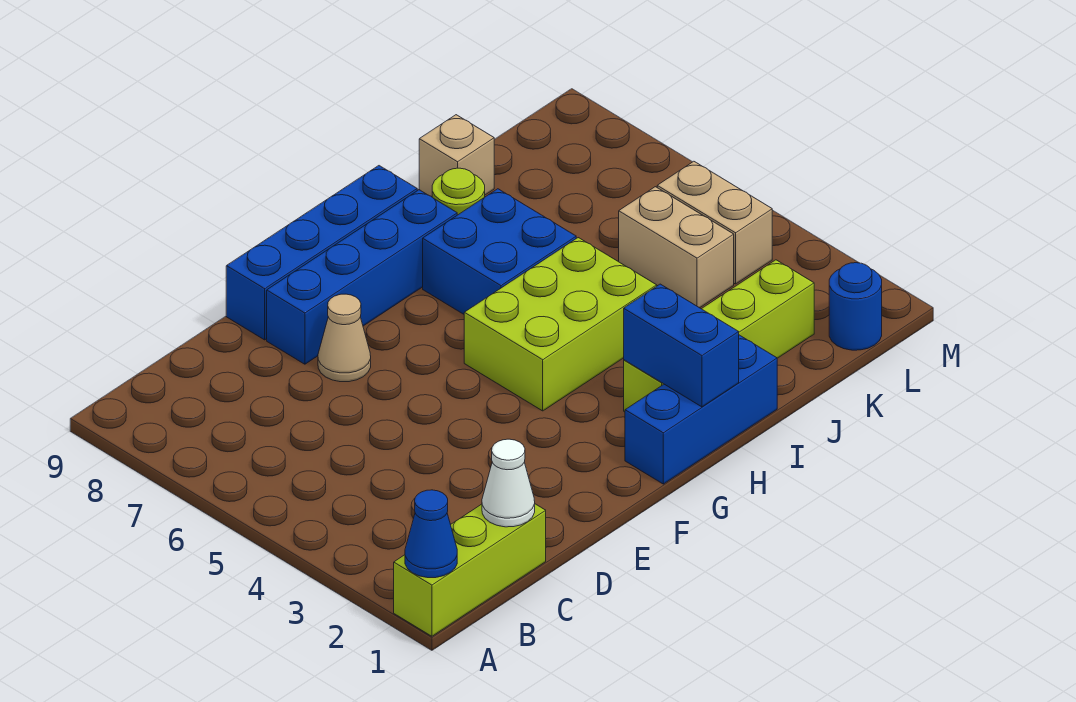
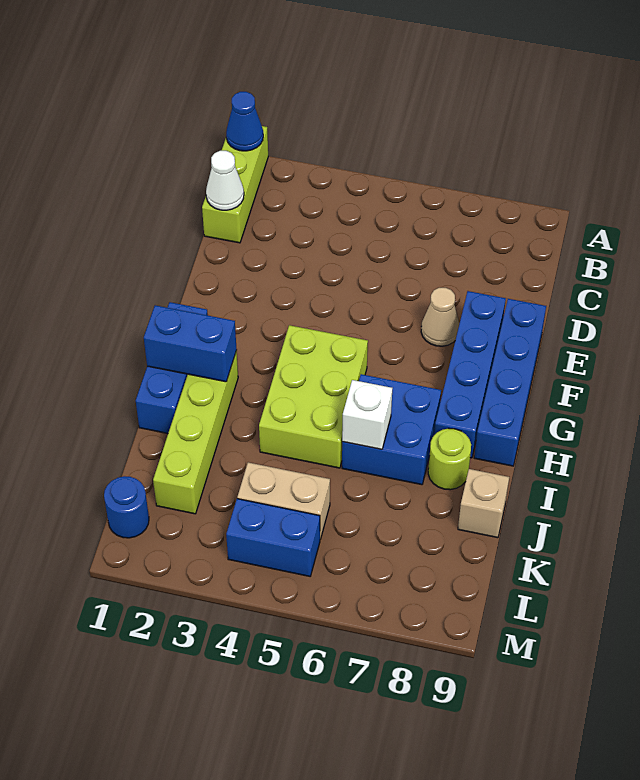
none -> white brick I6 level 2
tan brick L4:L5 level 1 -> blue brick L4:L5 level 1

